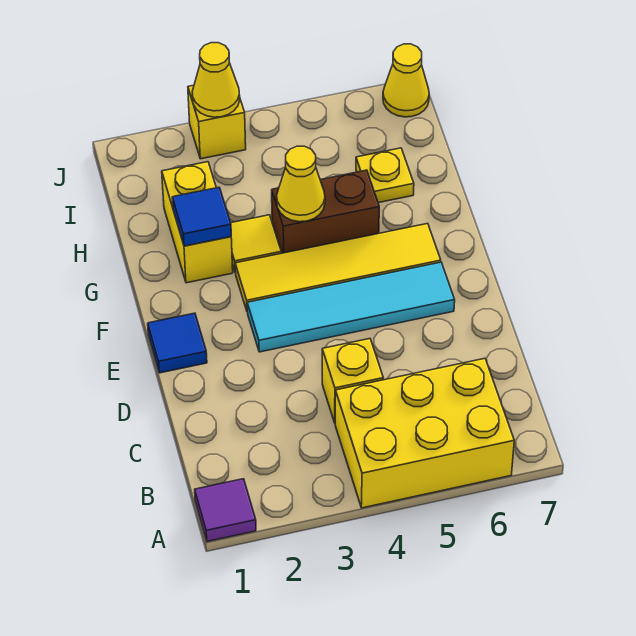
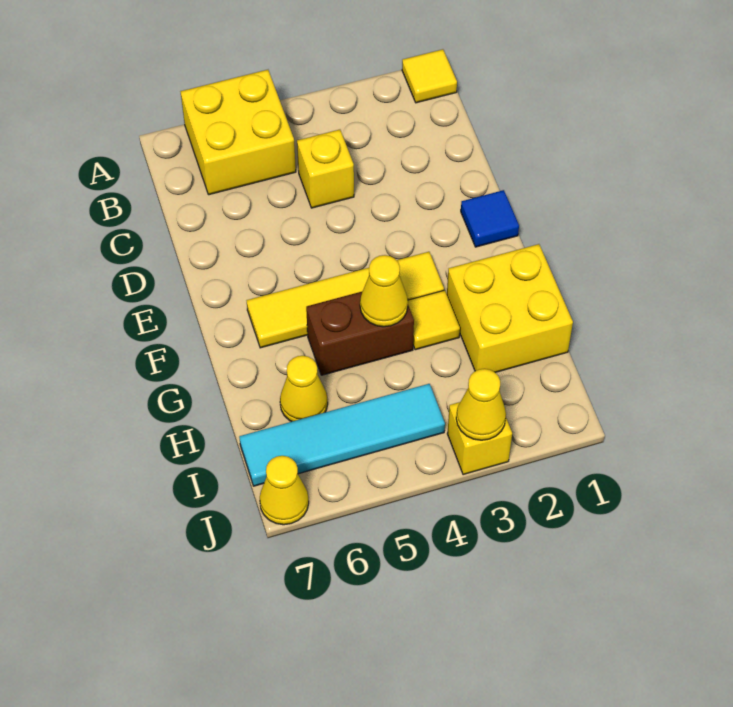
purple tile A1 level 1 -> yellow tile A1 level 1
yellow brick A4:B6 level 1 -> yellow brick A5:B6 level 1
cyan tile E3:E6 level 1 -> cyan tile I4:I7 level 1
yellow brick G2:H2 level 1 -> yellow brick G1:H2 level 1
blue tile G2 level 2 -> none
yellow plate H6 level 1 -> yellow cone H6 level 1

